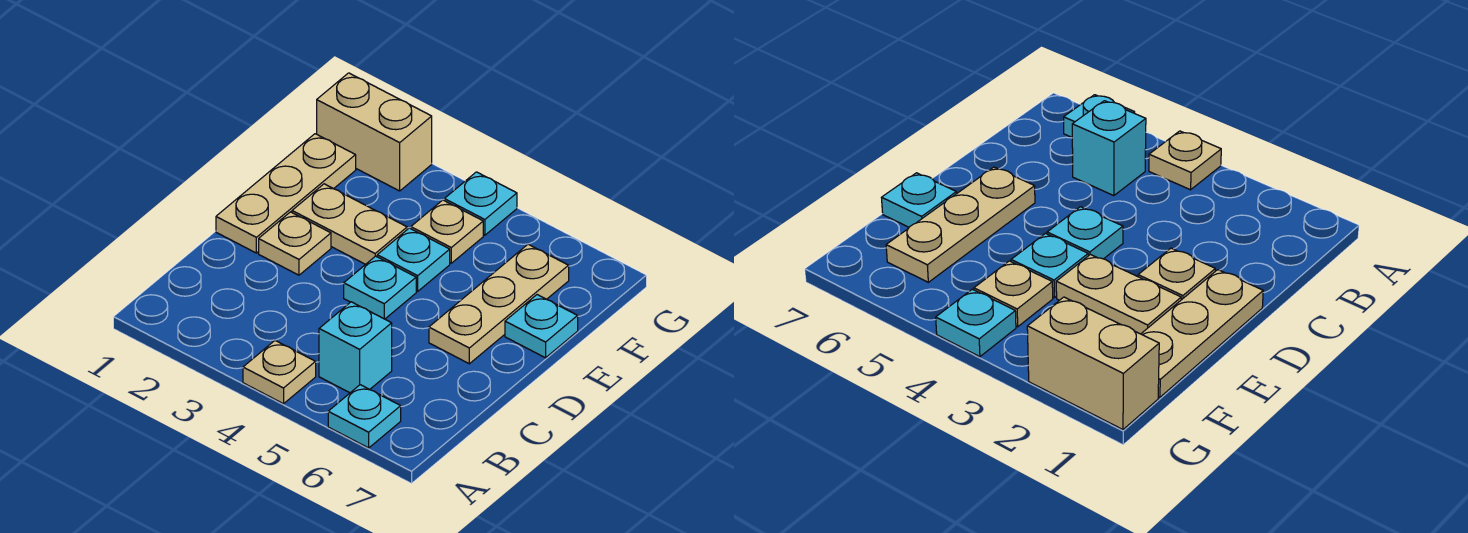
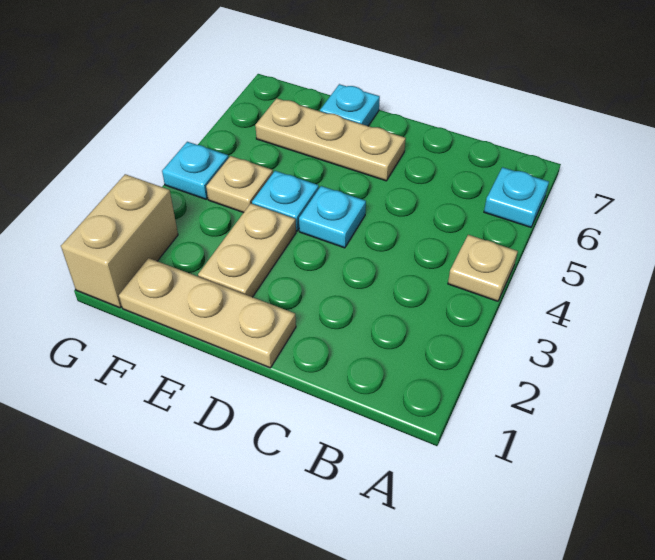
cyan brick B5 level 1 -> none
tan plate D2 level 1 -> none

